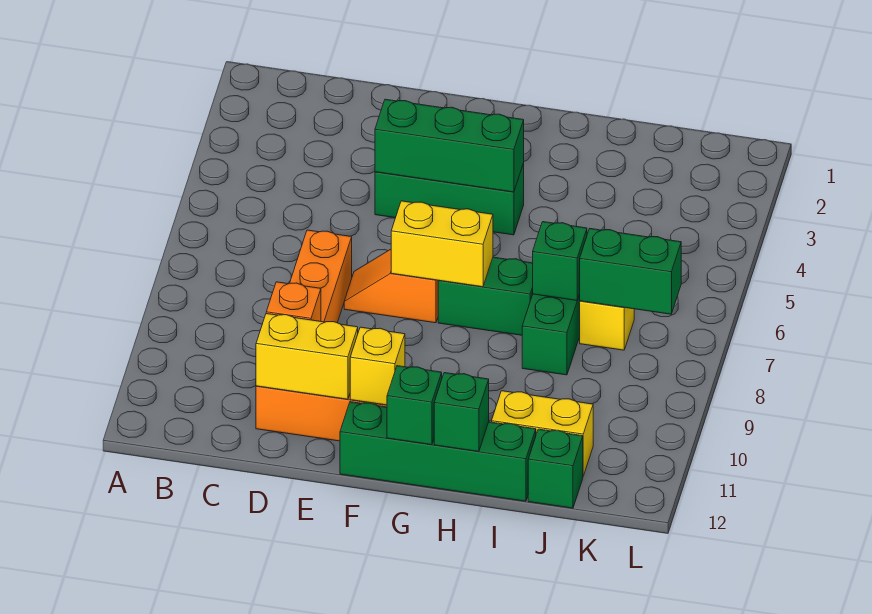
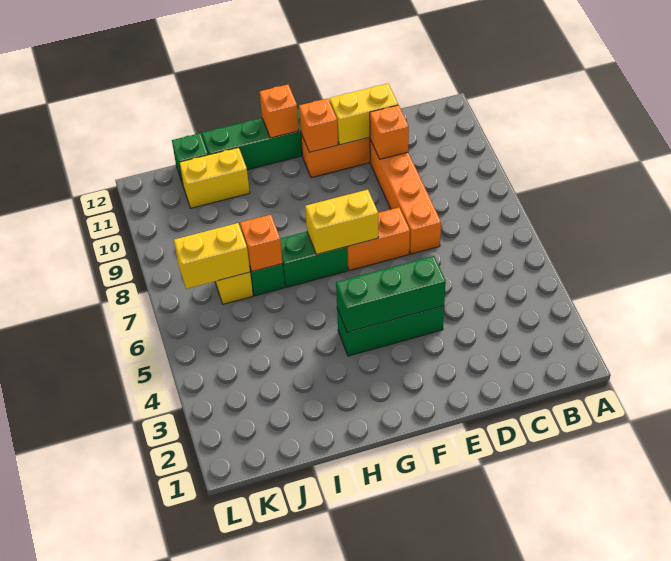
orange slope E7:F7 level 1 top F -> orange brick E7:F7 level 1
yellow brick F11 level 2 -> orange brick F11 level 2
green brick G12 level 2 -> orange brick G12 level 2
green brick H12 level 2 -> none
green brick I7 level 2 -> orange brick I7 level 2
green brick J7:K7 level 2 -> yellow brick J7:K7 level 2

